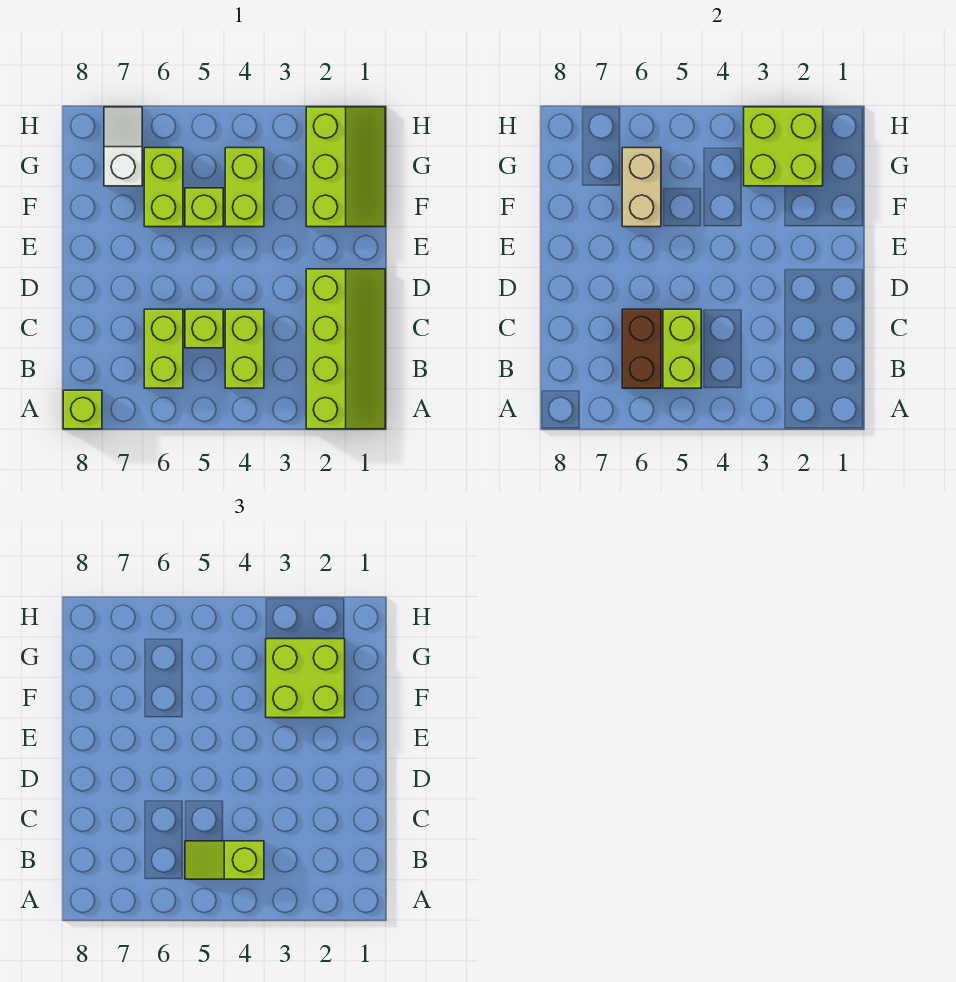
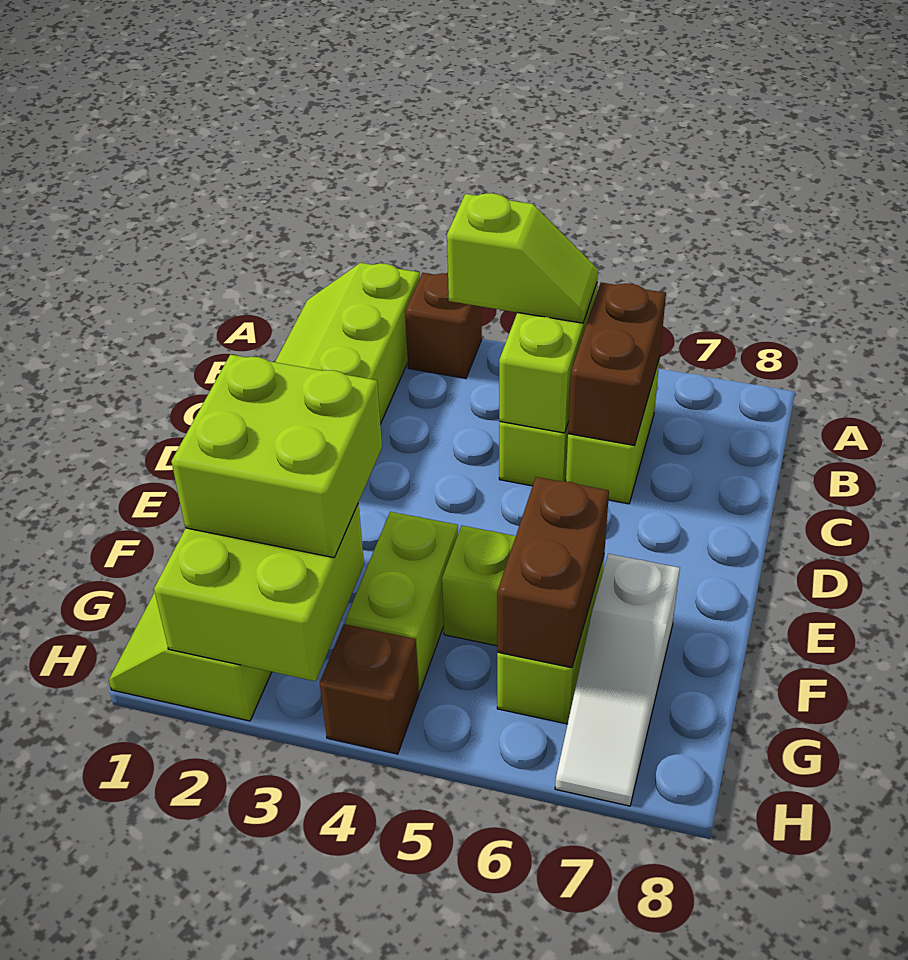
none -> brown brick A3 level 1
lime brick A8 level 1 -> none
lime brick B4:C4 level 1 -> none
tan brick F6:G6 level 2 -> brown brick F6:G6 level 2
white slope G7:H7 level 1 top G -> white slope F7:H7 level 1 top F
none -> brown brick H4 level 1

